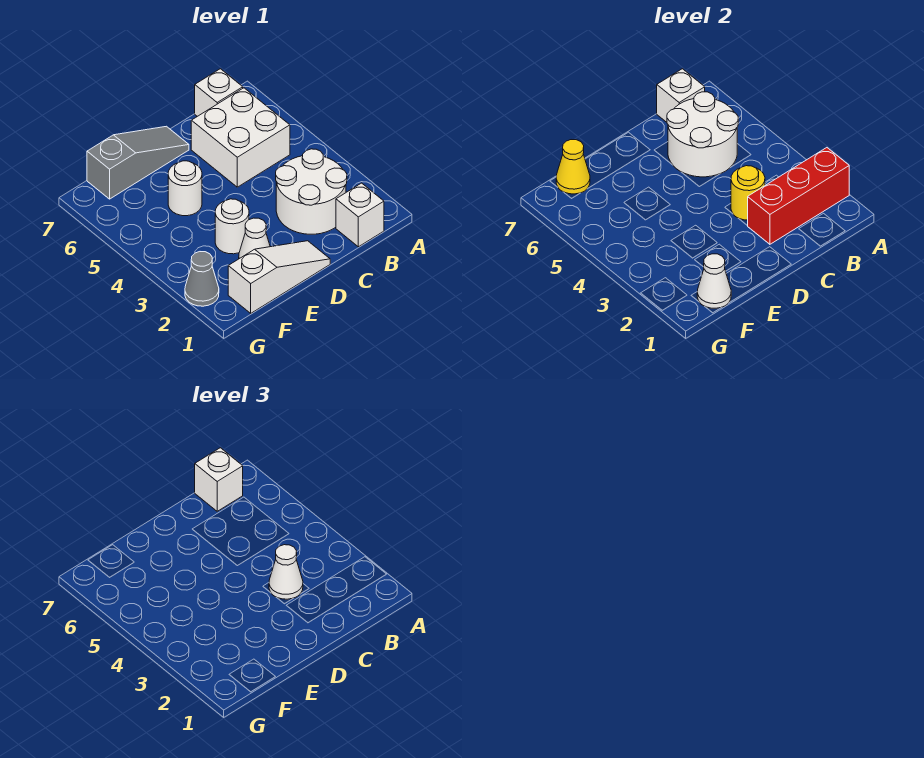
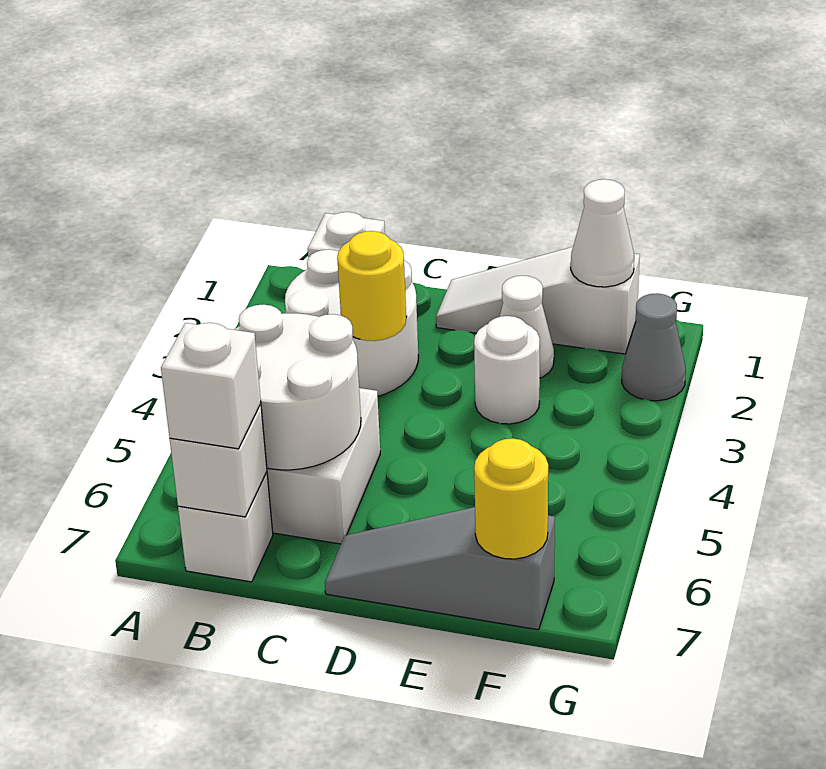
red brick A2:C2 level 2 -> none
white cone C3 level 3 -> none
white round brick E5 level 1 -> none
yellow cone F7 level 2 -> yellow round brick F7 level 2

